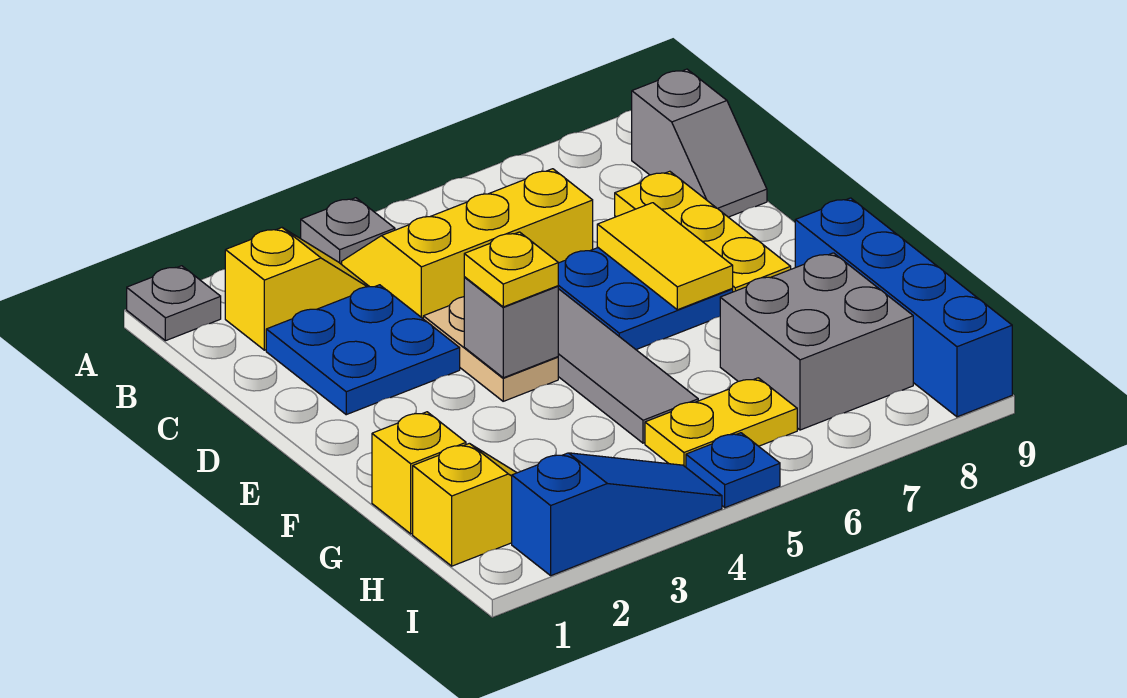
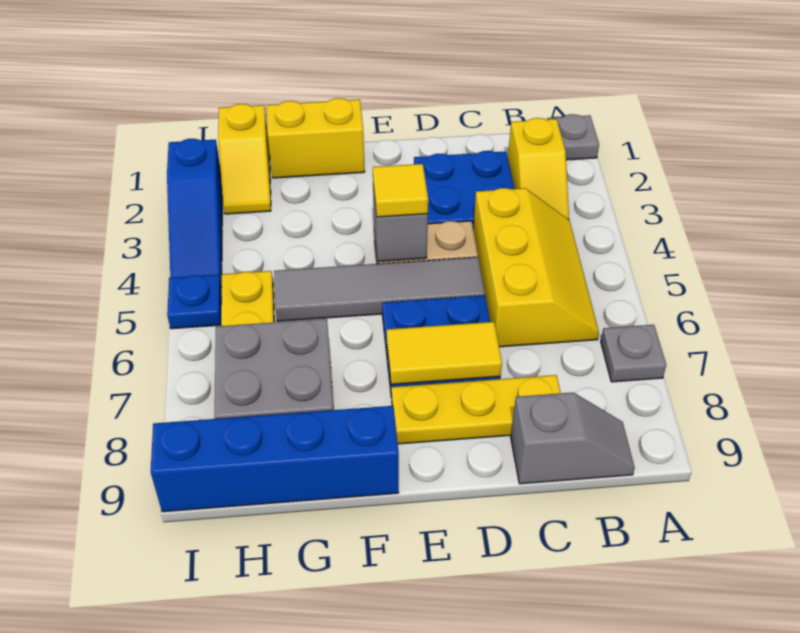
grey plate A4 level 1 -> grey plate A7 level 1
grey slope B9:C9 level 1 top B -> grey slope B9:C9 level 1 top C
yellow plate E4 level 3 -> yellow tile E4 level 3
yellow brick G1 level 1 -> yellow brick F1:G1 level 1

